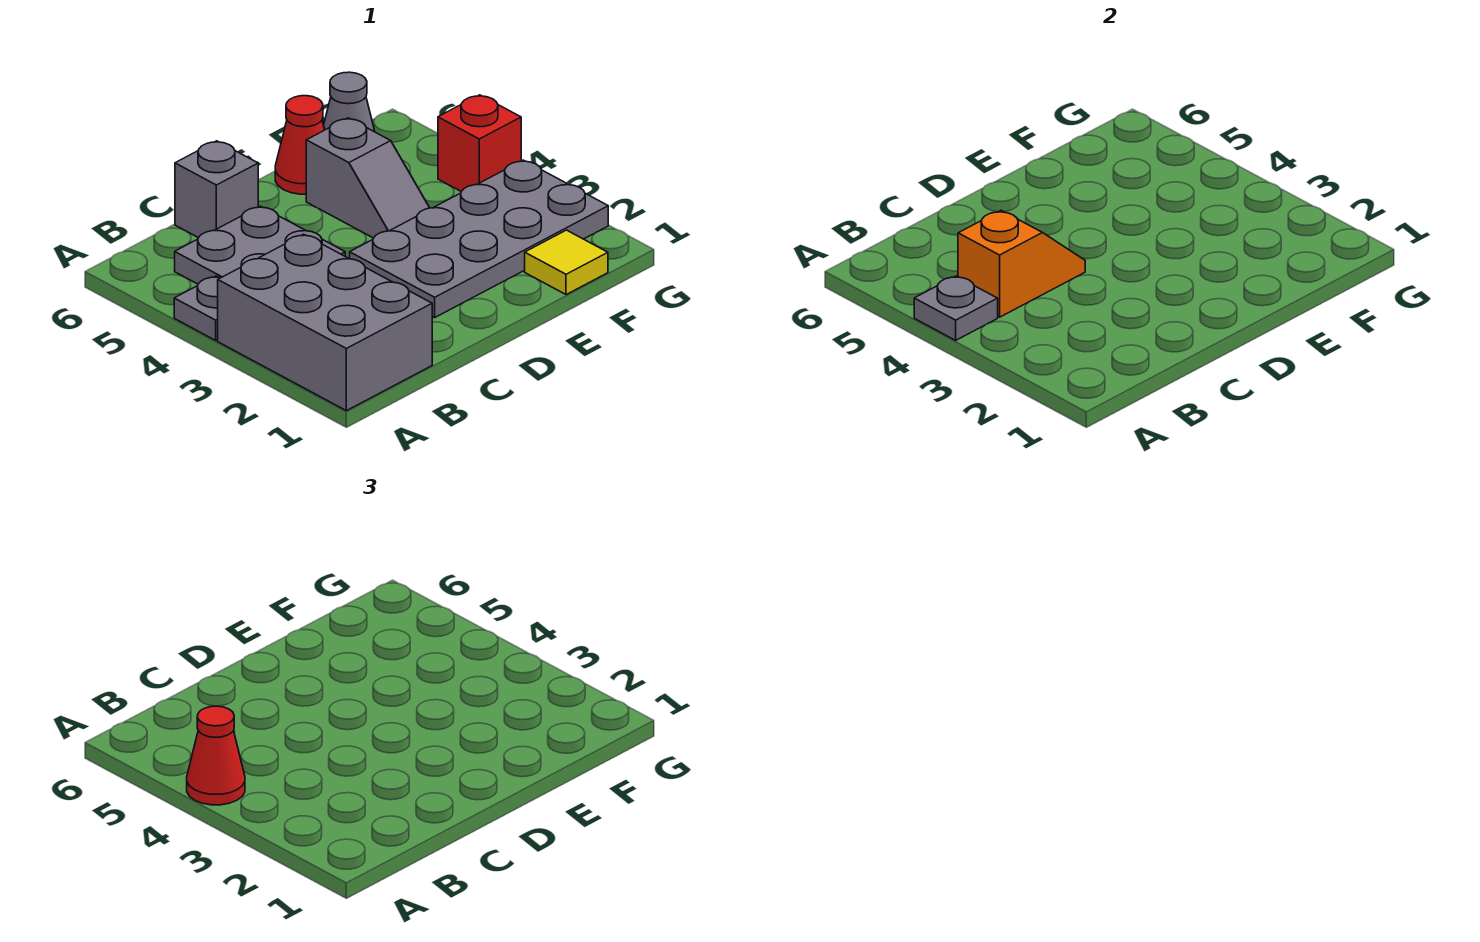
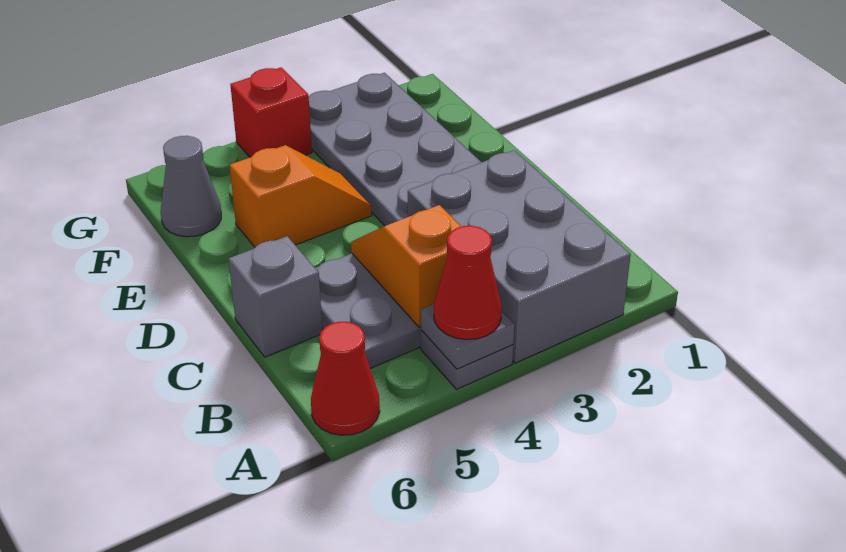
grey brick A1:B3 level 1 -> grey brick A2:C3 level 1
grey slope E4:E5 level 1 top 5 -> orange slope E4:E5 level 1 top 5
red cone E6 level 1 -> red cone A6 level 1
yellow tile F1 level 1 -> none

